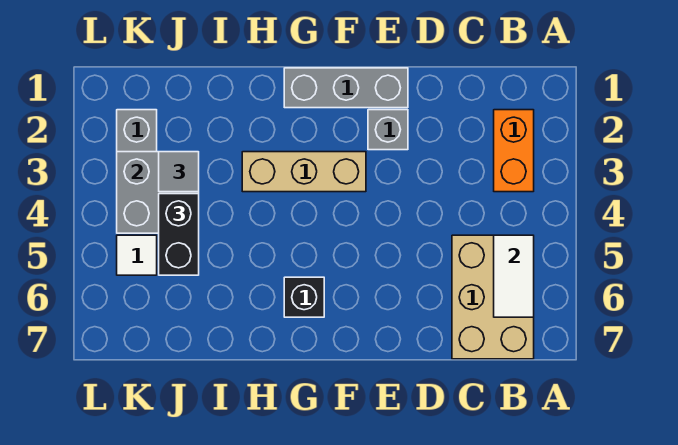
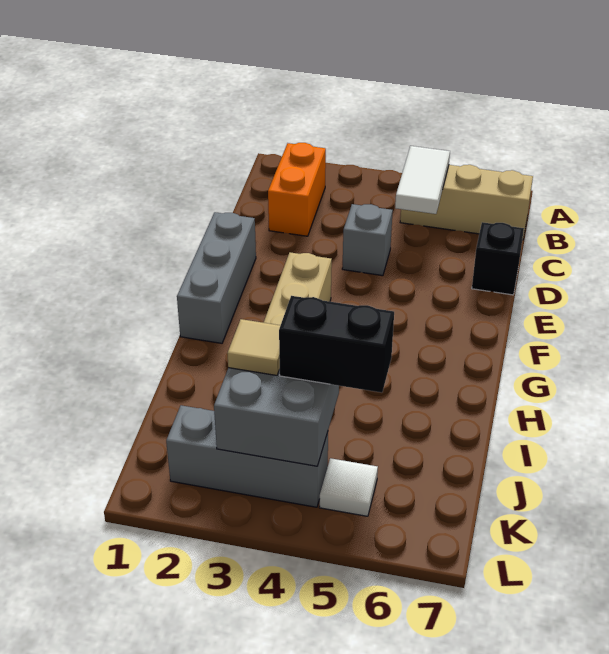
orange brick B2:B3 level 1 -> orange brick B2:C2 level 1
tan brick B5:C7 level 1 -> tan brick B5:B7 level 1
white tile B5:B6 level 2 -> white tile B5:C5 level 2
grey brick E2 level 1 -> grey brick D4 level 1
black brick G6 level 1 -> black brick D7 level 1
grey tile J3 level 3 -> tan tile J3 level 3

